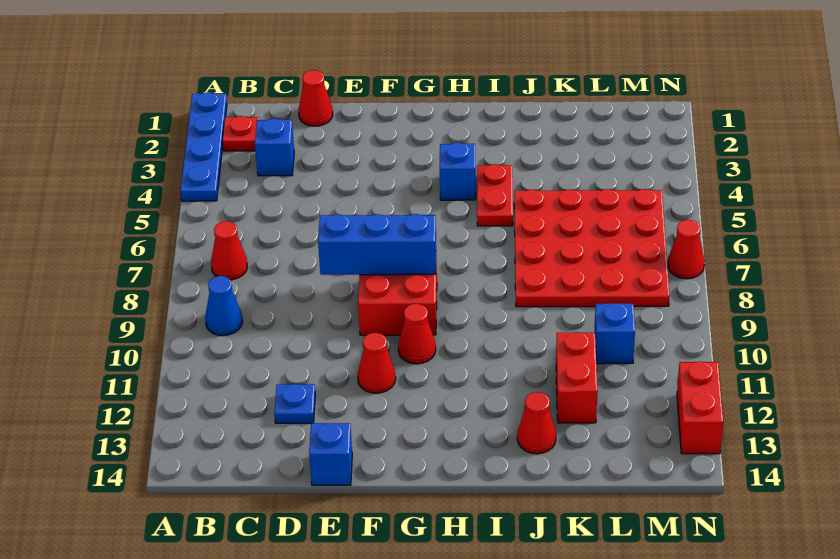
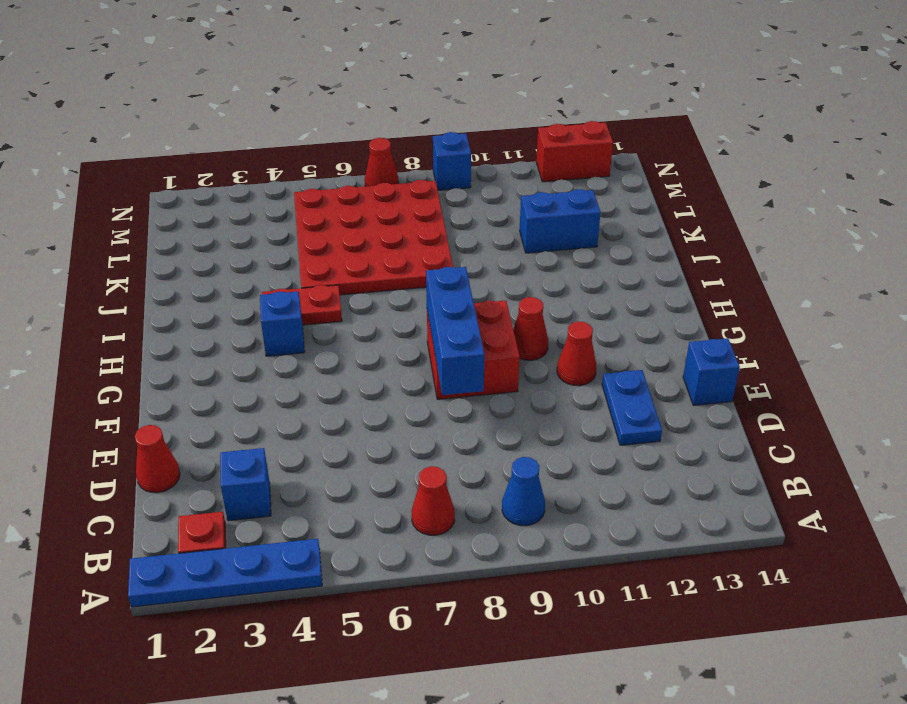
blue plate D12 level 1 -> blue plate D12:E12 level 1
red cone J13 level 1 -> none
red brick K11:K12 level 1 -> blue brick K11:K12 level 1
blue brick L10 level 1 -> blue brick N9 level 1

